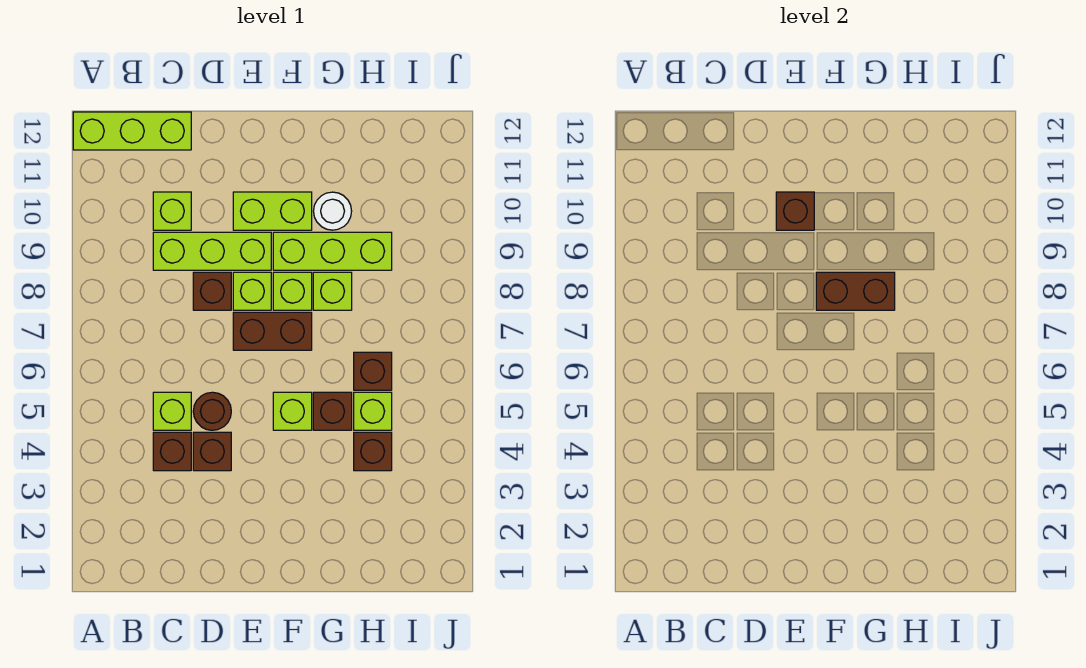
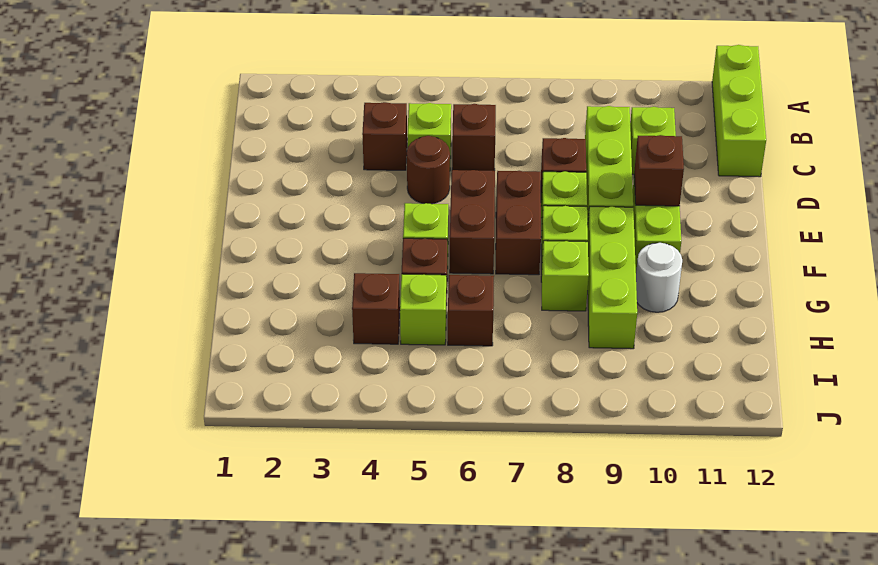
brown brick D4 level 1 -> brown brick C6 level 1
brown brick F8:G8 level 2 -> brown brick E6:F6 level 1

